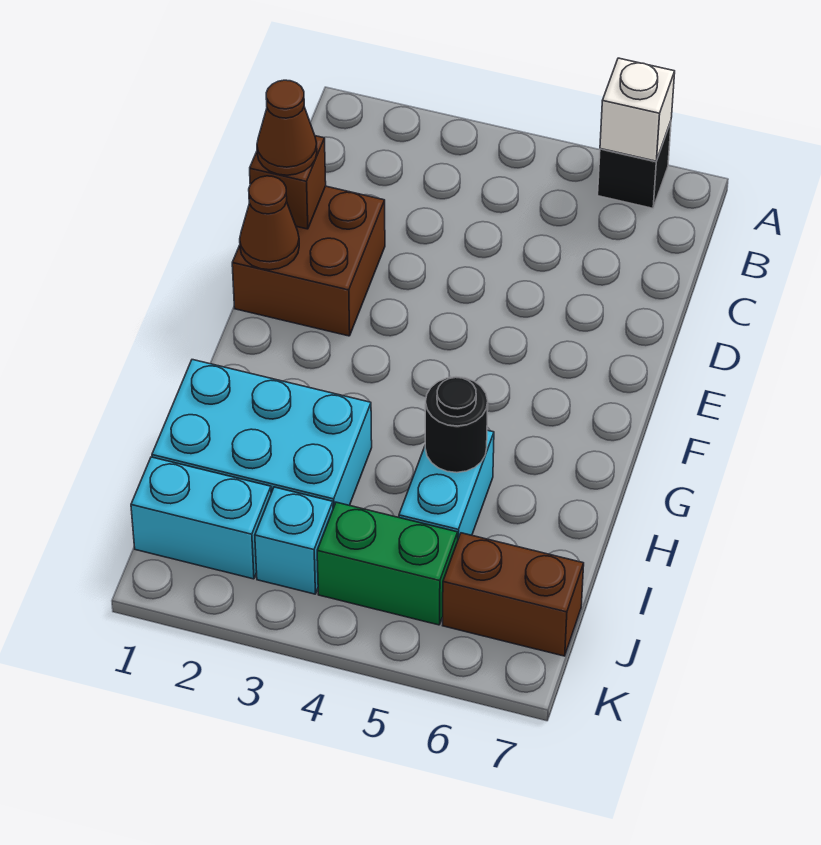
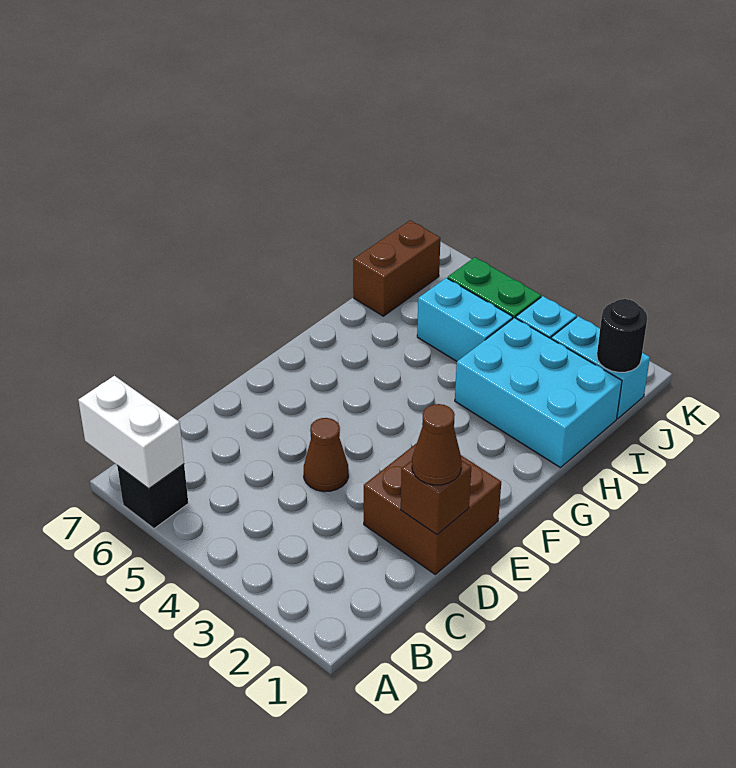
white brick A6 level 2 -> white brick A6:A7 level 2
brown cone E1 level 2 -> brown cone D4 level 1
cyan brick H5:I5 level 1 -> cyan brick I4:I5 level 1
black round brick H5 level 2 -> black round brick J1 level 2
brown brick J6:J7 level 1 -> brown brick I7:J7 level 1

